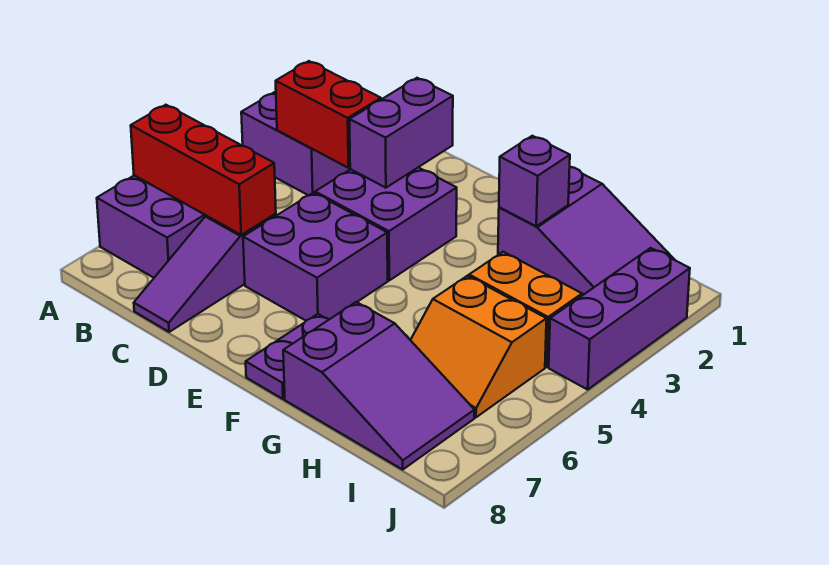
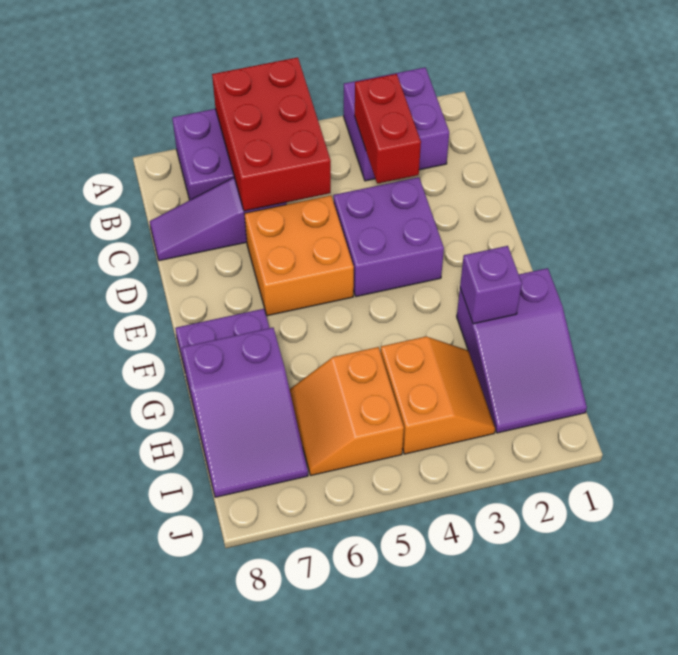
red brick A6:C6 level 2 -> red brick A5:C6 level 2
purple brick D2:D3 level 2 -> none
purple brick D5:E6 level 1 -> orange brick D5:E6 level 1
purple brick J2:J4 level 1 -> none

